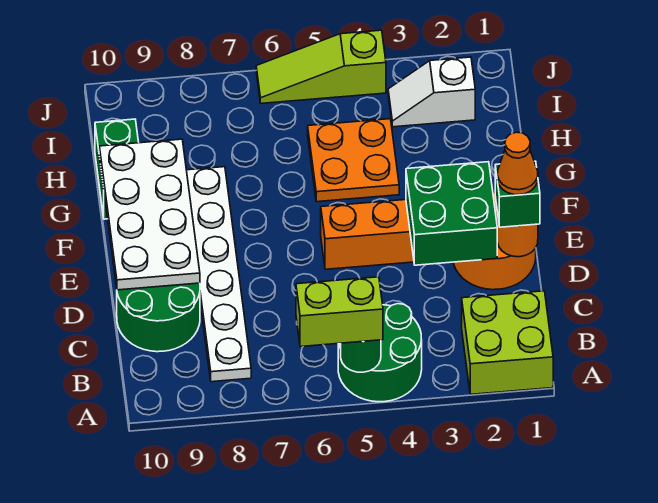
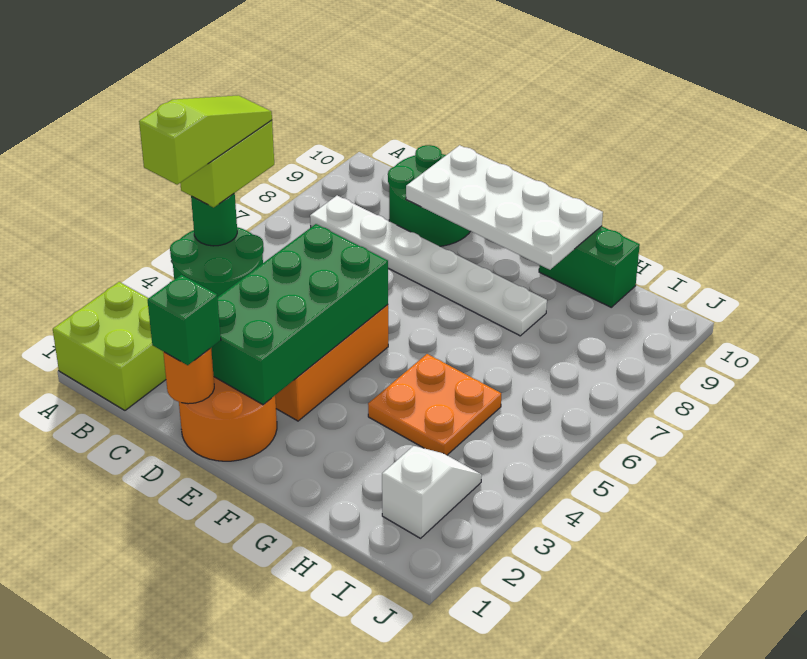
orange cone D1 level 4 -> none
green brick D2:E3 level 2 -> green brick D2:E5 level 2
lime slope J4:J6 level 1 top 4 -> lime slope A4:A6 level 4 top 4

